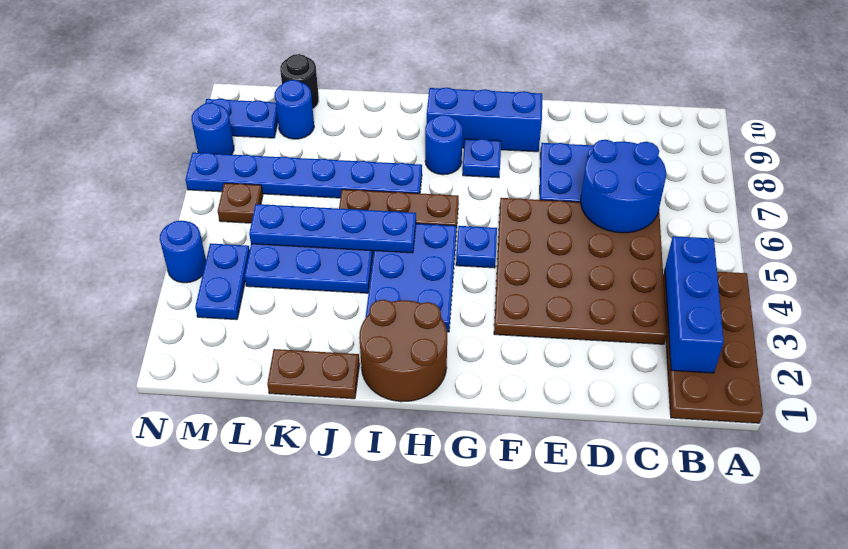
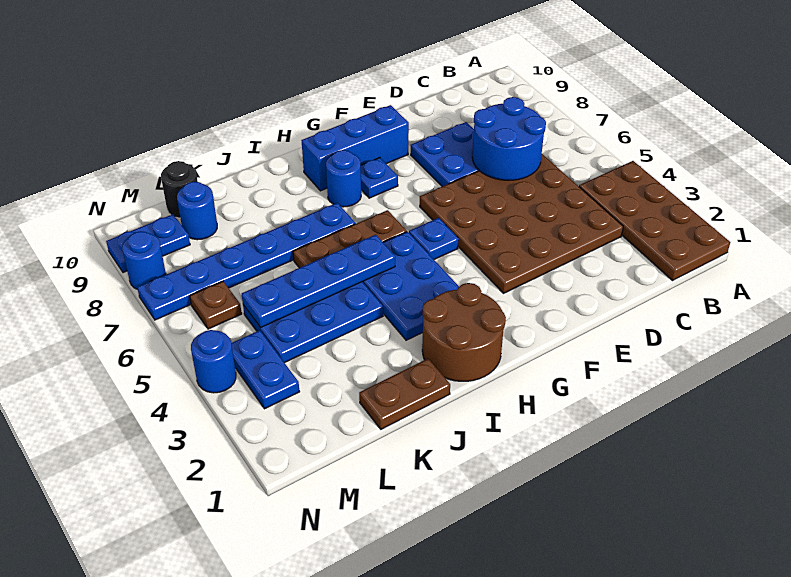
blue brick B2:B4 level 2 -> none

